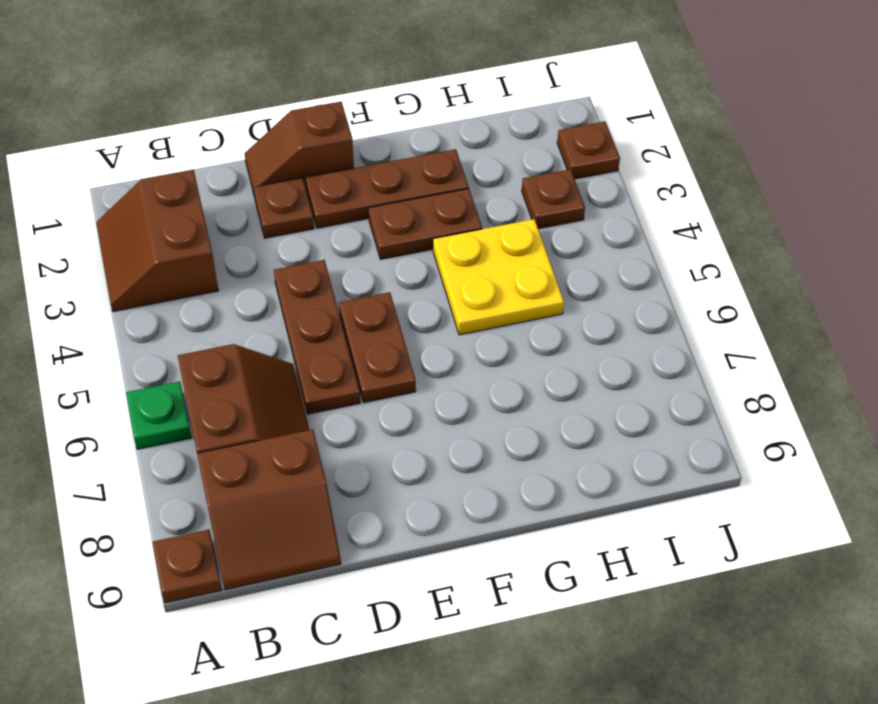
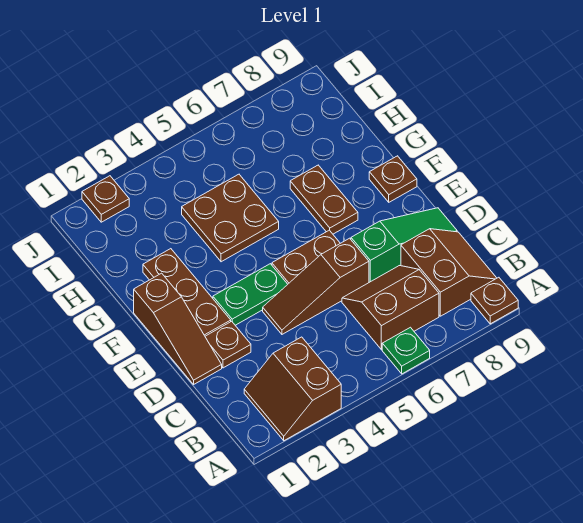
brown slope A2:B3 level 1 top B -> brown slope A2:B3 level 1 top 3
brown slope D1:E1 level 1 top E -> brown slope D1:F1 level 1 top F
brown plate D4:D6 level 1 -> brown slope D4:D6 level 1 top 6
none -> green slope D7:D9 level 1 top 7
none -> green plate E3:E4 level 1
brown plate F3:G3 level 1 -> brown plate F7:G7 level 1
yellow plate G4:H5 level 1 -> brown plate G4:H5 level 1
brown plate I3 level 1 -> brown plate F9 level 1

